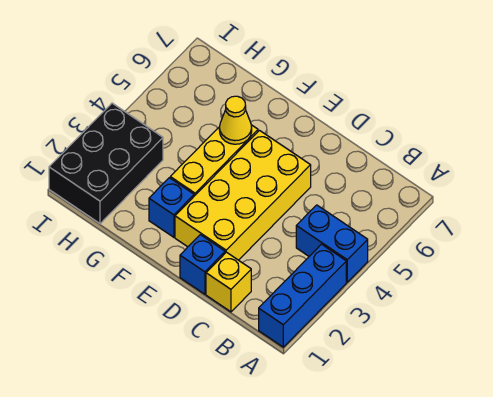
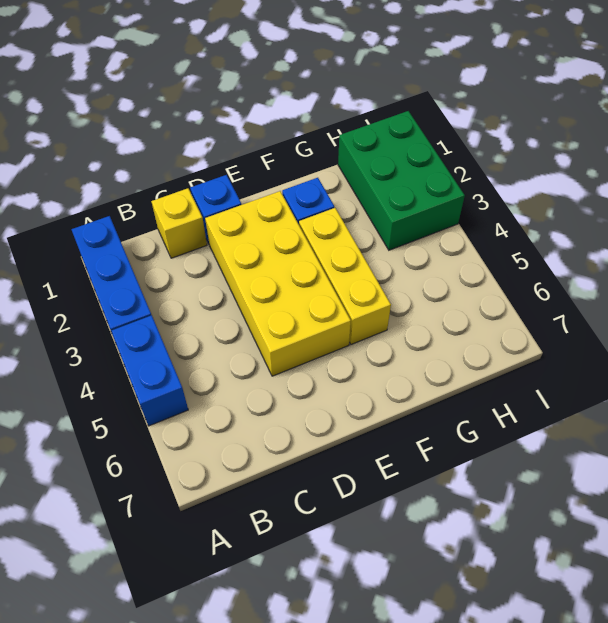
blue brick A4:B4 level 1 -> blue brick A4:A5 level 1
yellow cone F5 level 2 -> none
black brick H1:I3 level 1 -> green brick H1:I3 level 1

